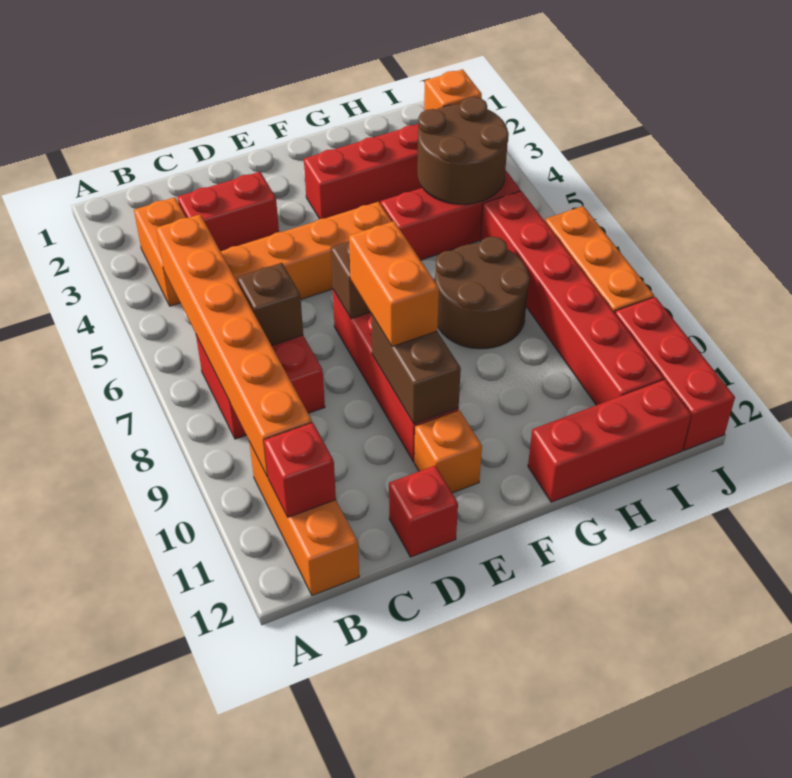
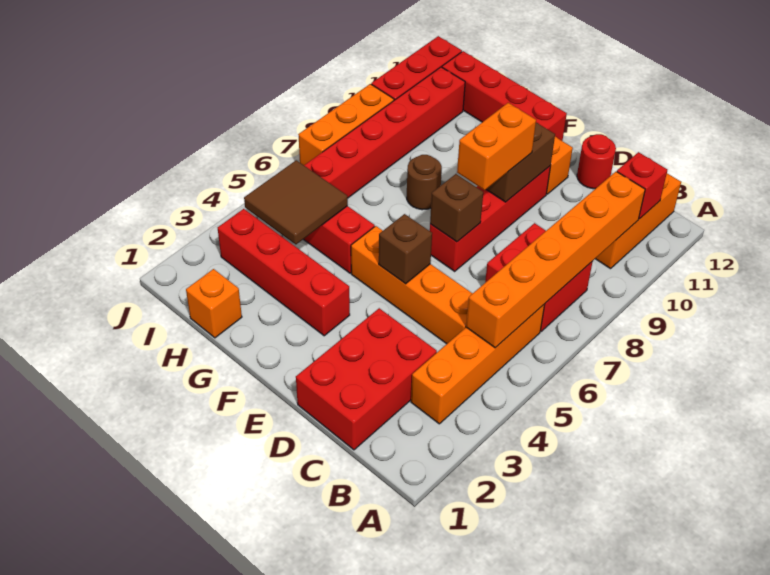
orange brick B3:B4 level 1 -> orange brick B3:B6 level 1
red brick C3:D3 level 1 -> red brick C1:D3 level 1
brown brick C7 level 2 -> brown brick E5 level 2
red brick D12 level 1 -> red round brick D12 level 1
brown round brick G7:H8 level 1 -> brown round brick G8 level 1
red brick G12:I12 level 1 -> red brick F12:I12 level 1
brown round brick H4:I5 level 2 -> brown tile H4:I5 level 2
orange brick I3 level 2 -> orange brick H1 level 1

